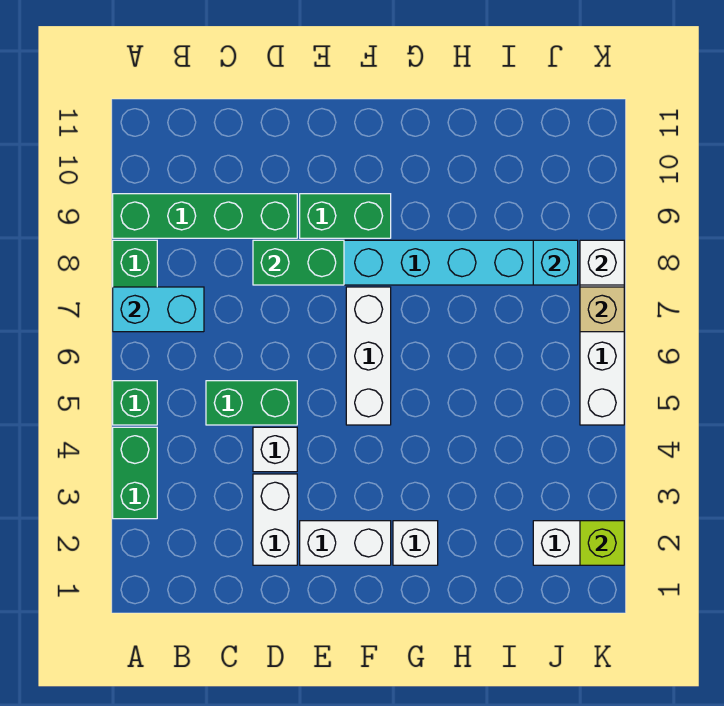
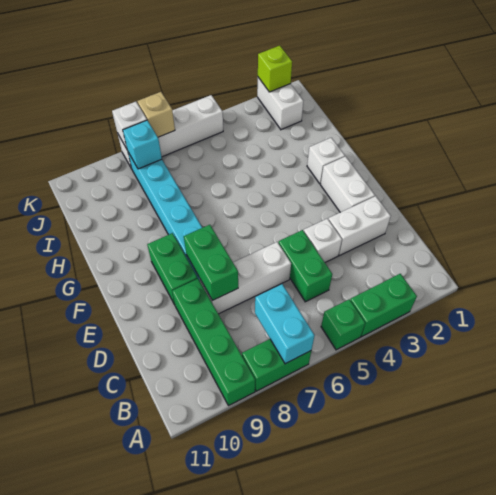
white brick F5:F7 level 1 -> white brick D6:D8 level 1

